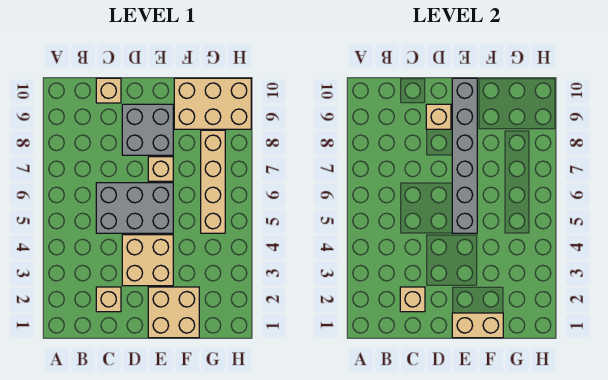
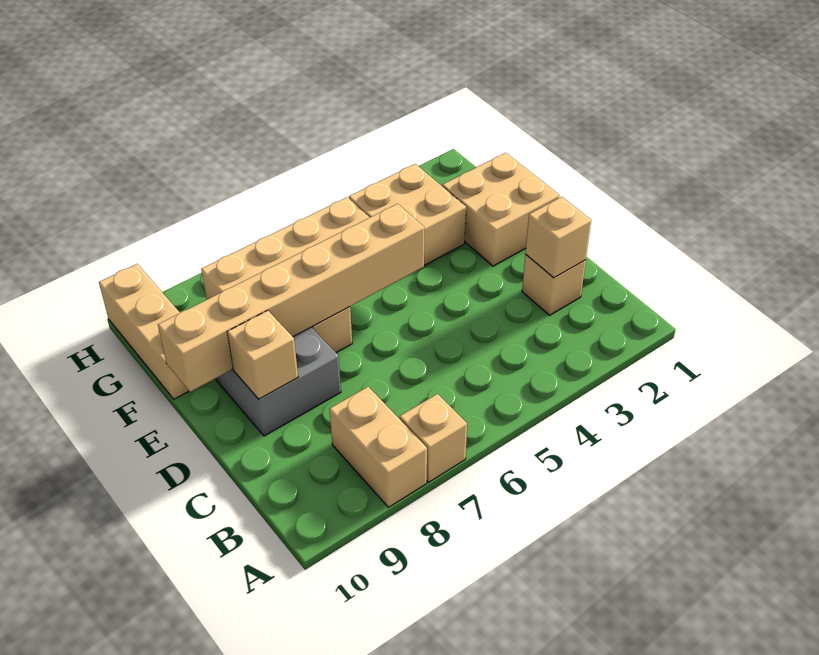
grey brick C5:E6 level 1 -> none
tan brick C10 level 1 -> tan brick A7 level 1
tan brick D3:E4 level 1 -> tan brick F3:G4 level 1
tan brick E1:F1 level 2 -> tan brick A8:B8 level 1
grey brick E5:E10 level 2 -> tan brick E5:E10 level 2
tan brick F9:H10 level 1 -> tan brick F10:H10 level 1

